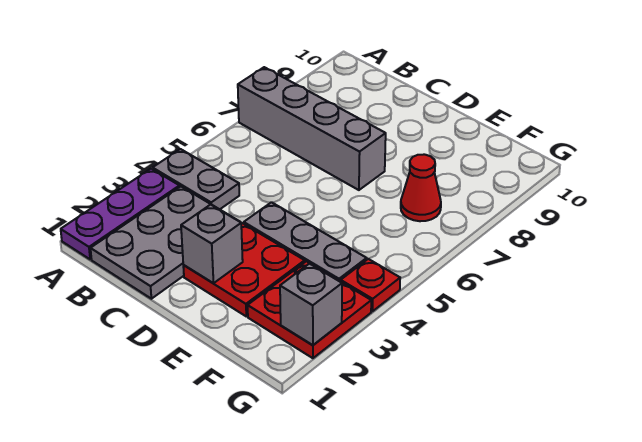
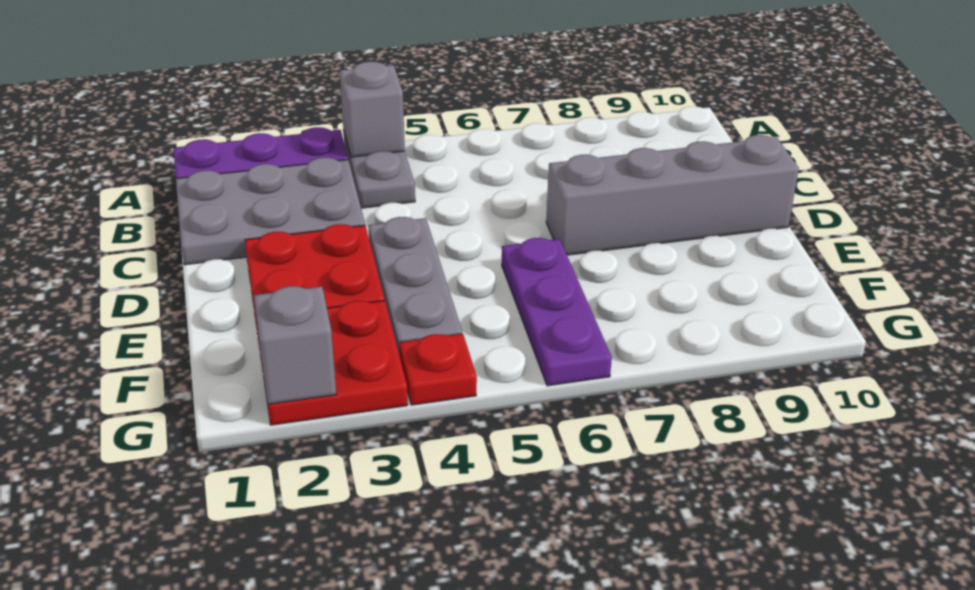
grey brick A7:D7 level 1 -> grey brick D7:D10 level 1
grey brick D2 level 2 -> grey brick A4 level 2
none -> purple plate E6:G6 level 1
red cone F7 level 1 -> none

